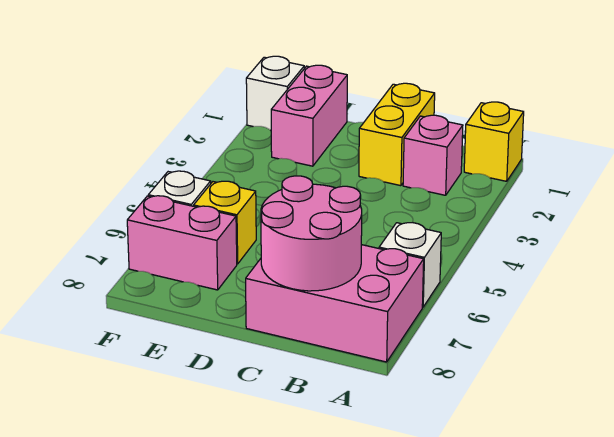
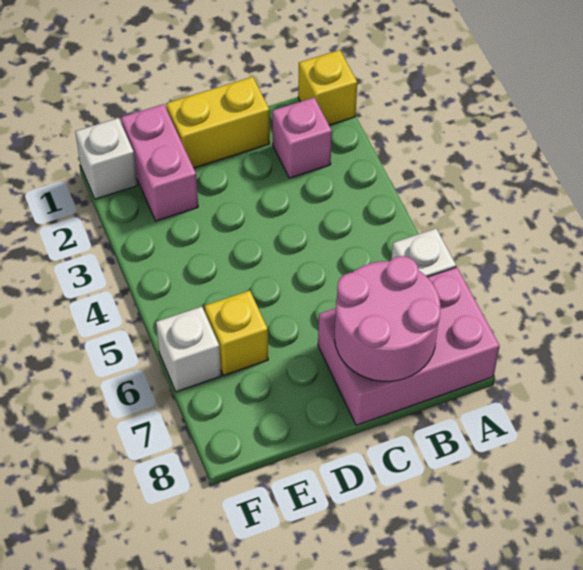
yellow brick C1:C2 level 1 -> yellow brick C1:D1 level 1
pink brick E7:F7 level 1 -> none

